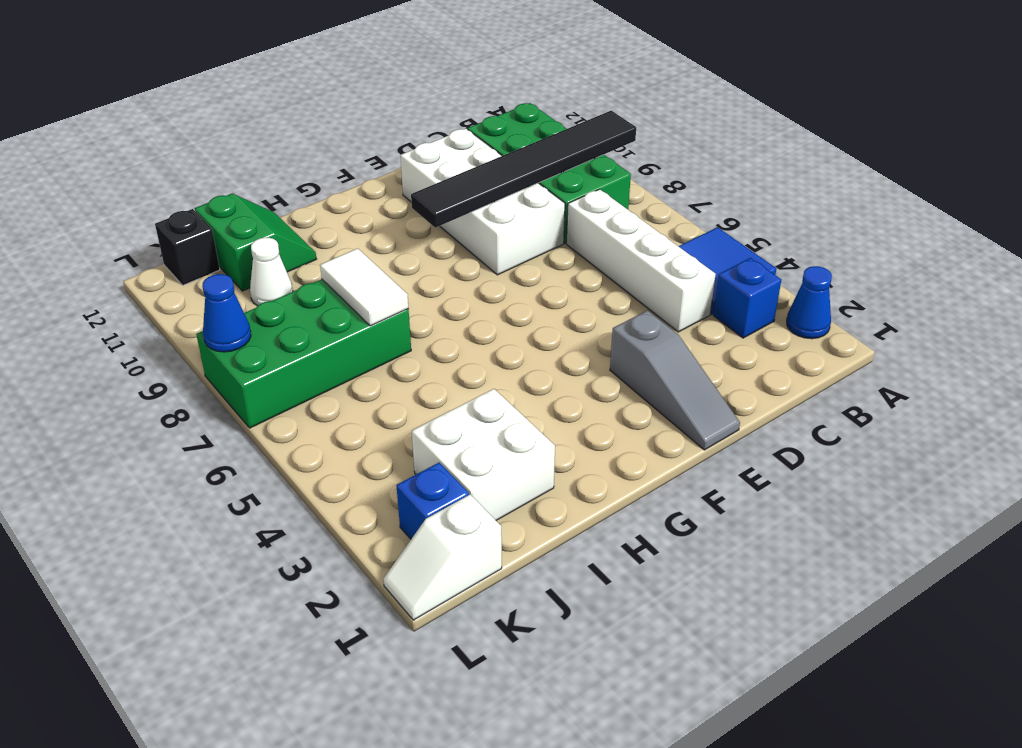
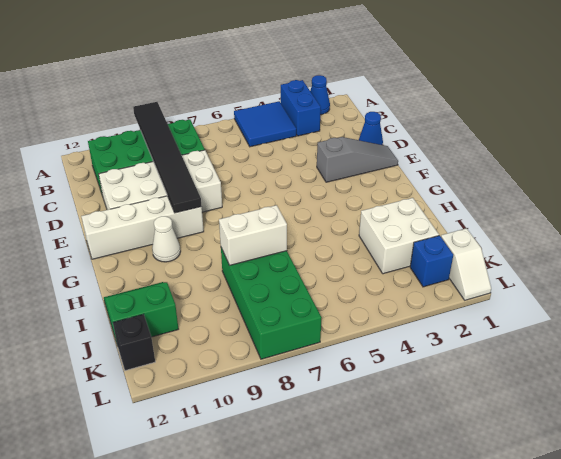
blue brick B3 level 1 -> blue brick A3:B3 level 1
white brick C4:C7 level 1 -> white brick F9:F12 level 1
white tile I7:I8 level 2 -> white brick I7:I8 level 2
white cone J10 level 1 -> white cone G10 level 1
blue cone L8 level 2 -> blue cone D1 level 1

